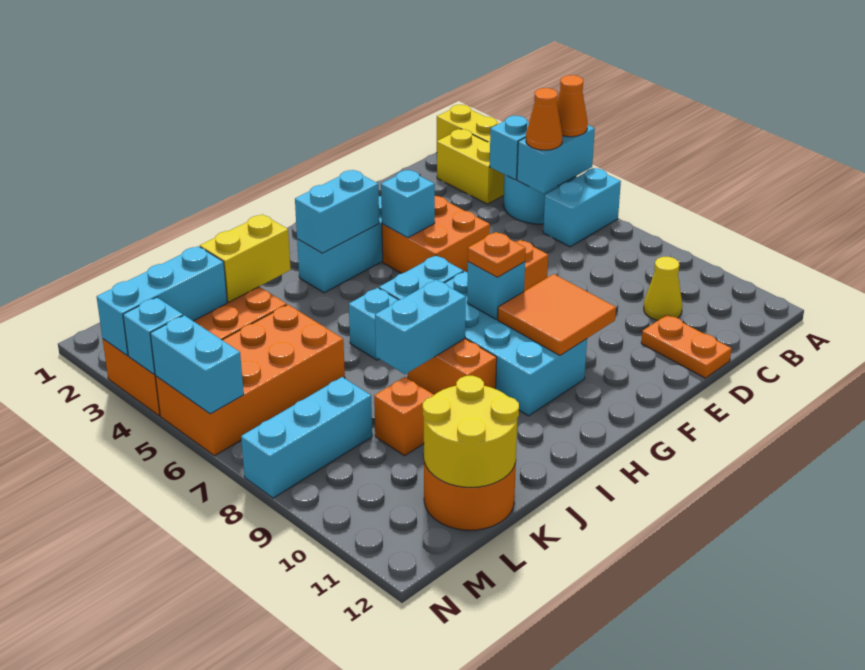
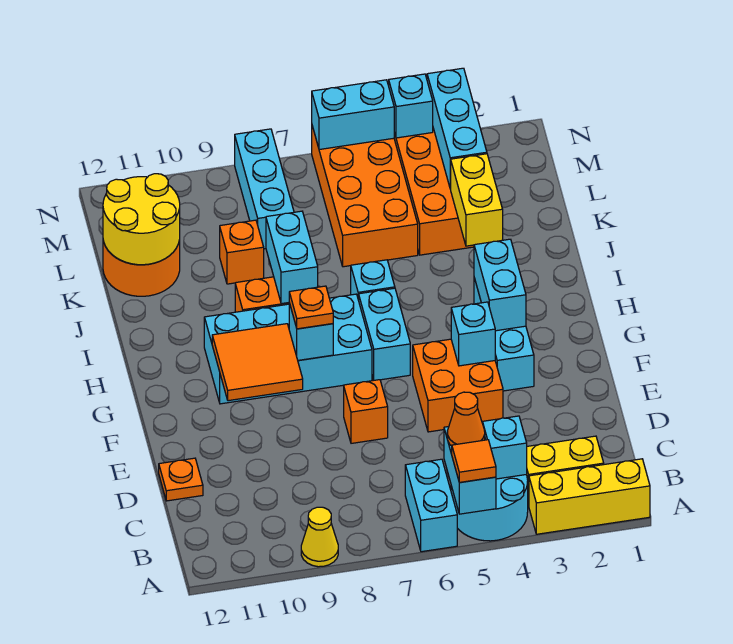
orange cone A5 level 3 -> orange tile A5 level 3
yellow cone C10 level 1 -> yellow cone A9 level 1
orange plate D11:D12 level 1 -> orange plate D12 level 1

